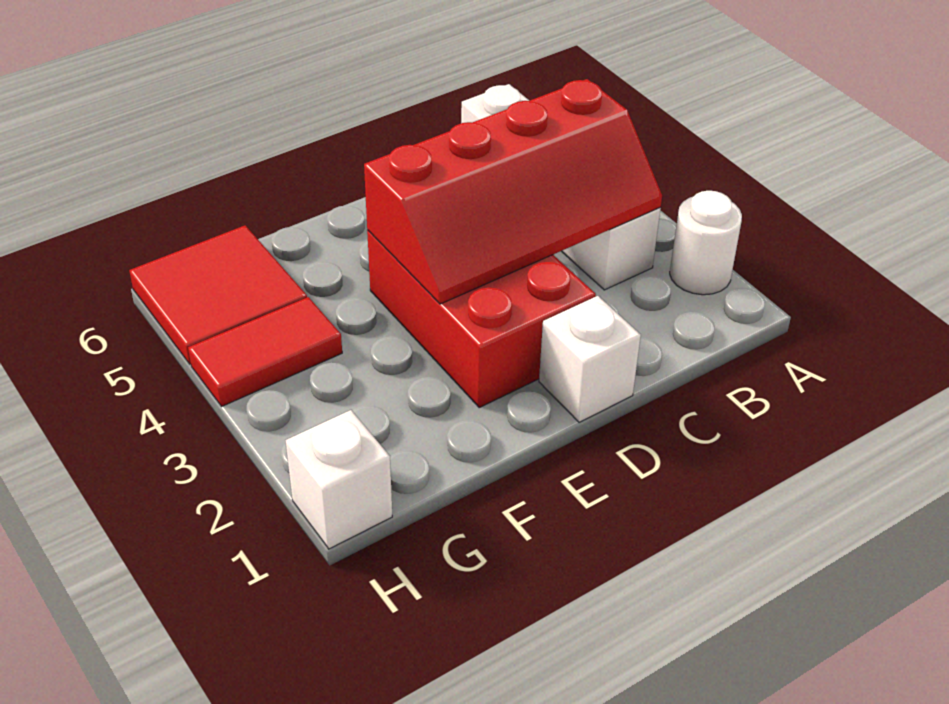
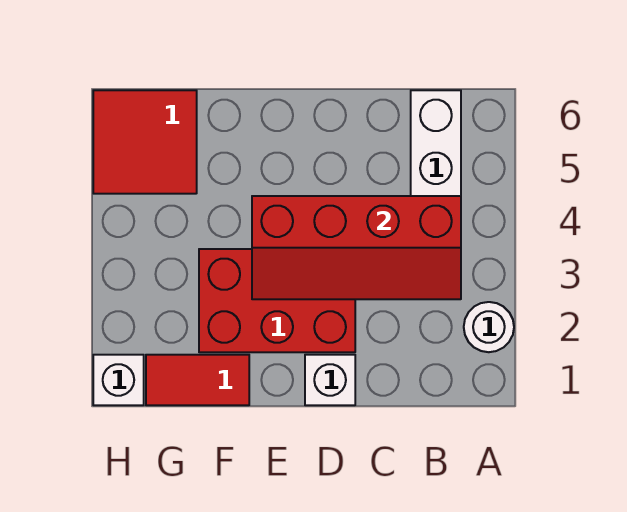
red brick D2:E4 level 1 -> red brick D2:F3 level 1
red tile G4:H4 level 1 -> red tile F1:G1 level 1

